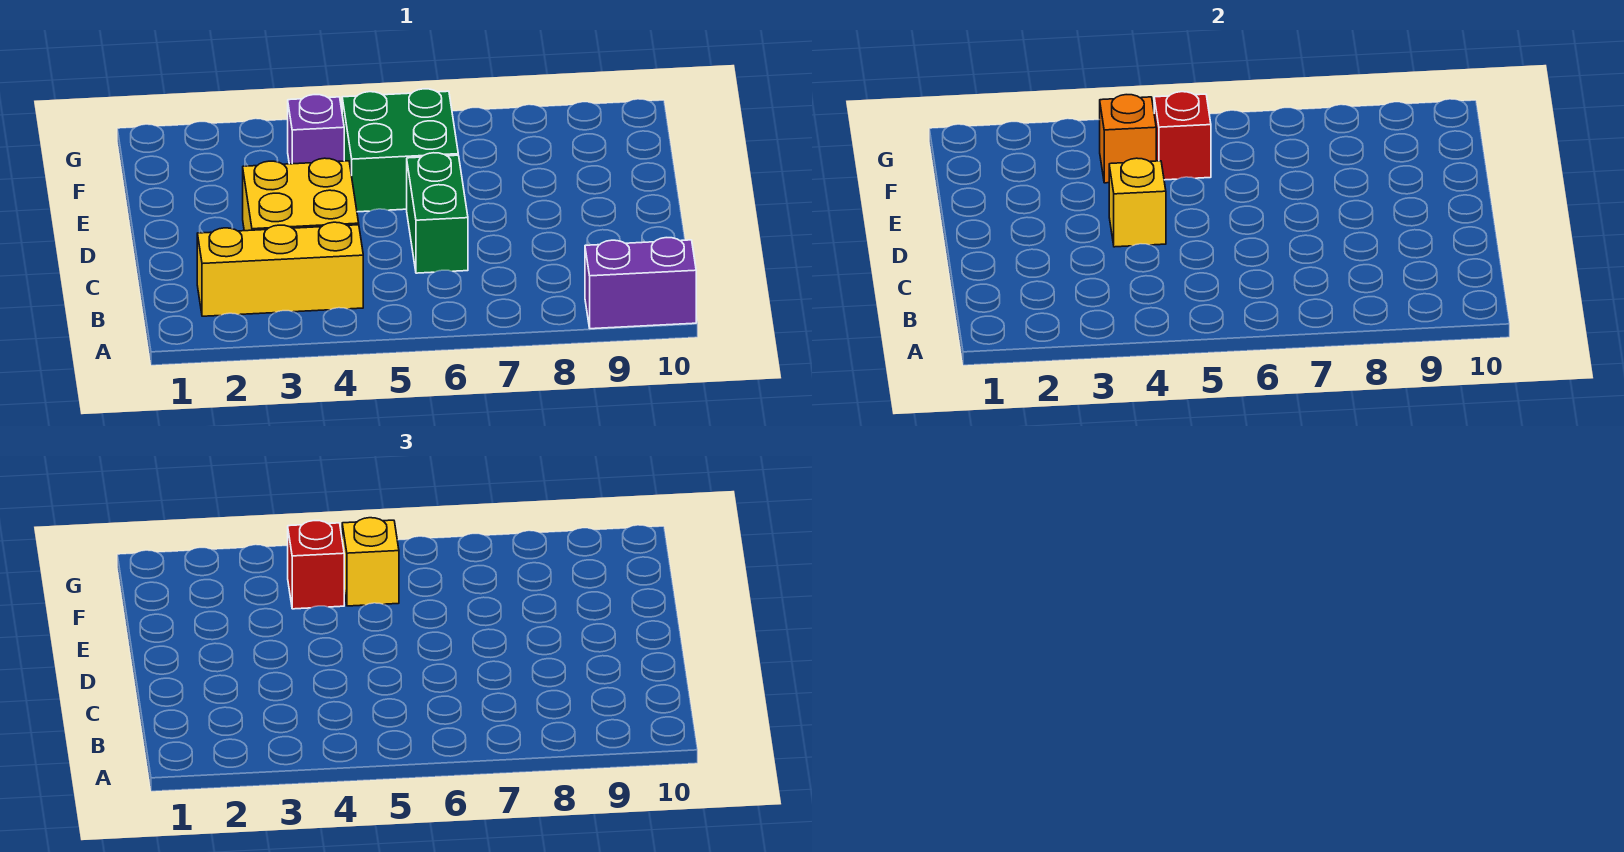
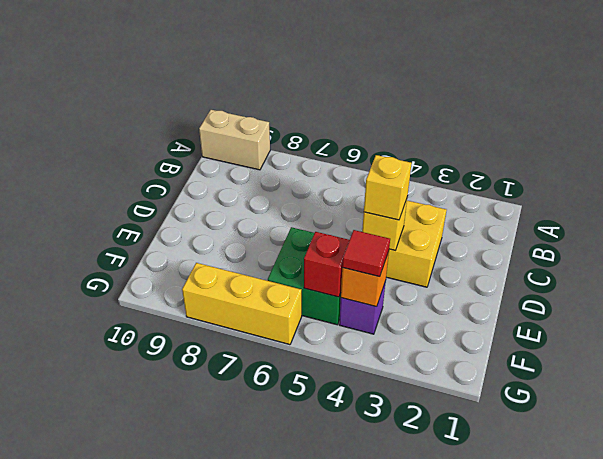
purple brick A9:A10 level 1 -> tan brick A9:A10 level 1
yellow brick B2:B4 level 1 -> yellow brick G6:G8 level 1
green brick C6:D6 level 1 -> none
red brick F4 level 3 -> red tile F4 level 3
yellow brick F5 level 3 -> yellow brick D4 level 3

